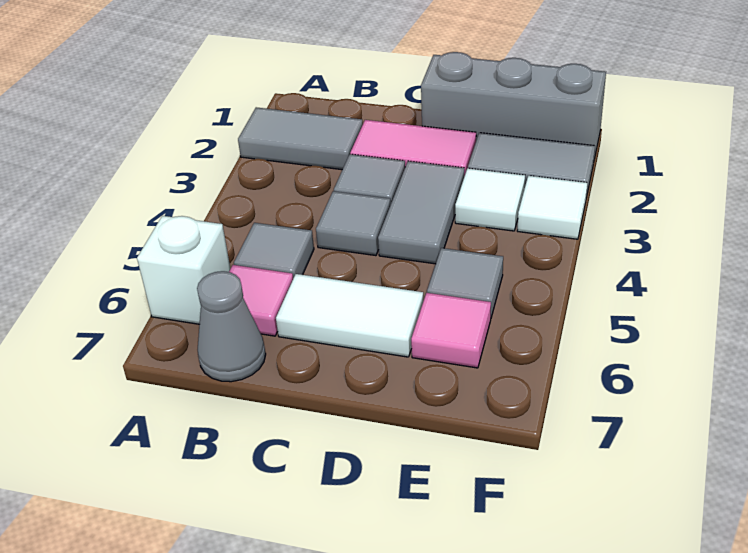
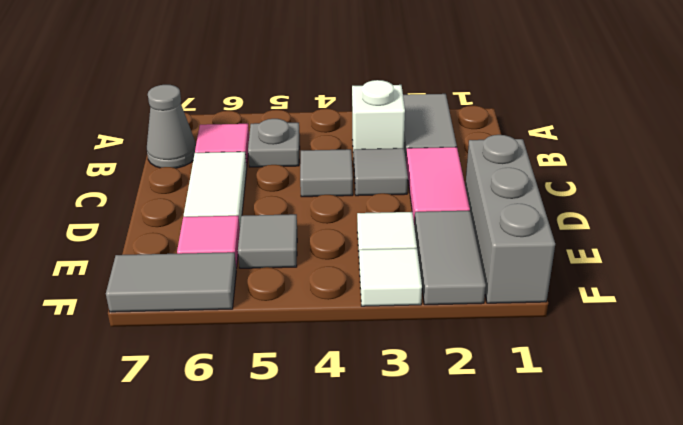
white brick A6 level 1 -> white brick B3 level 1
grey tile B5 level 1 -> grey plate B5 level 1
grey tile D3:D4 level 1 -> grey tile F6:F7 level 1

